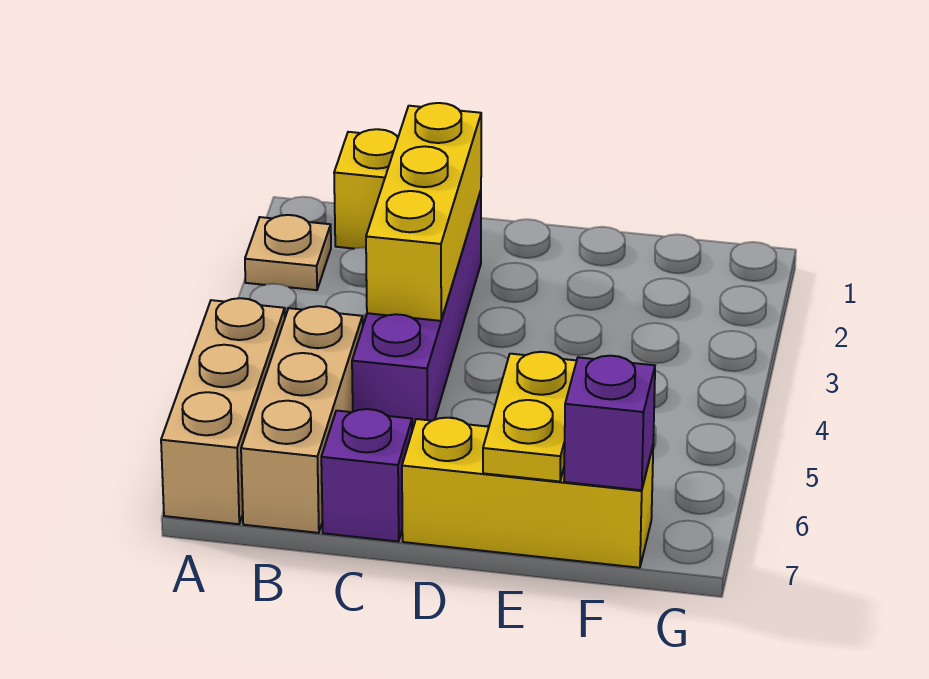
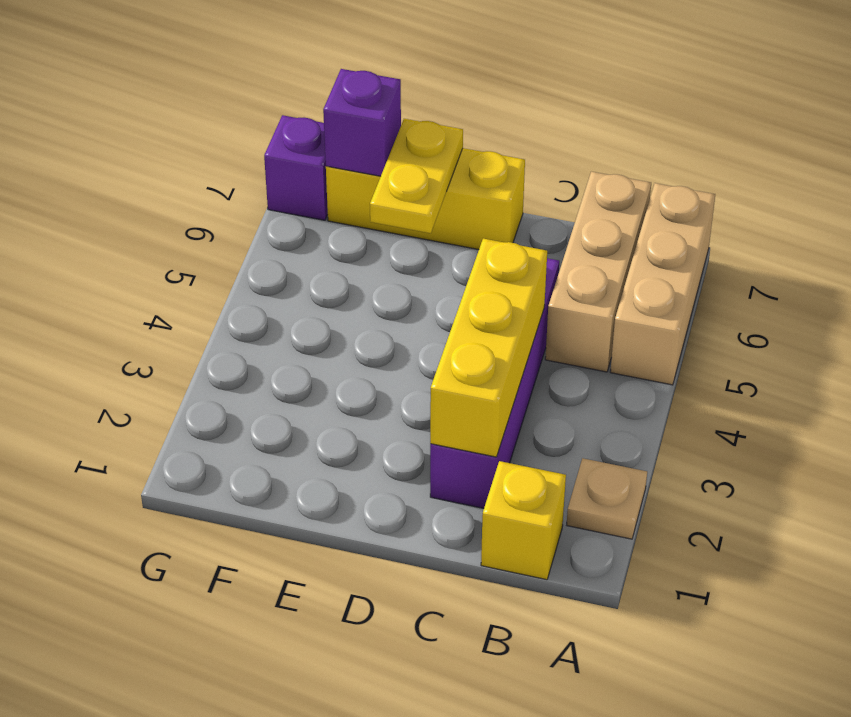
purple brick C7 level 1 -> purple brick G7 level 1

